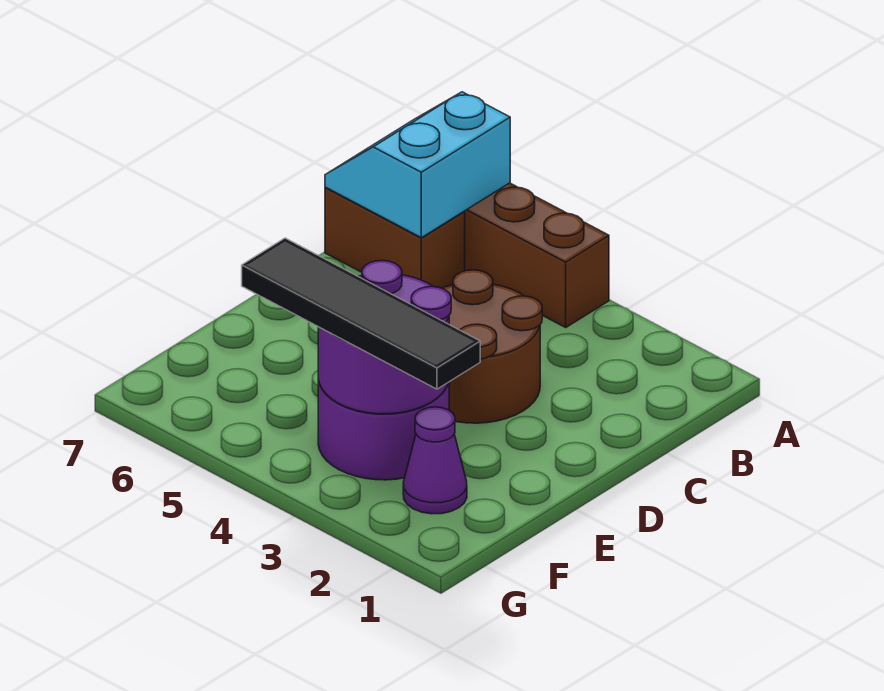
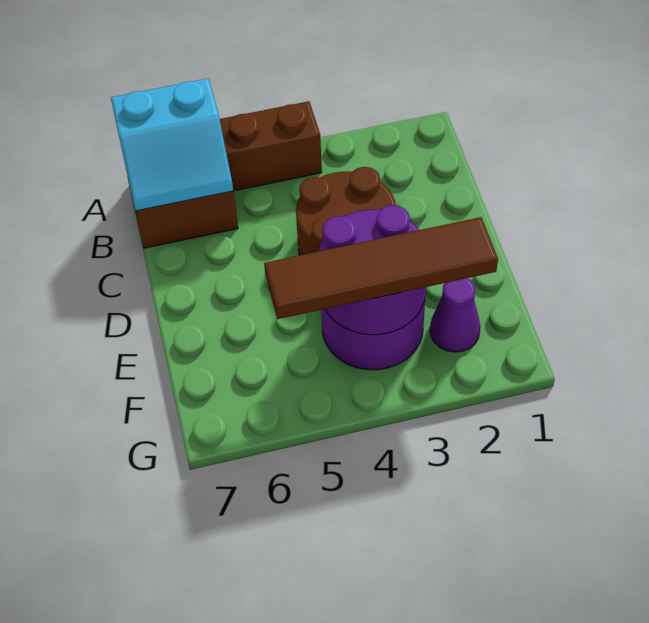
cyan slope A6:B7 level 2 top 6 -> cyan slope A6:B7 level 2 top A
black tile F2:F5 level 3 -> brown tile F2:F5 level 3

